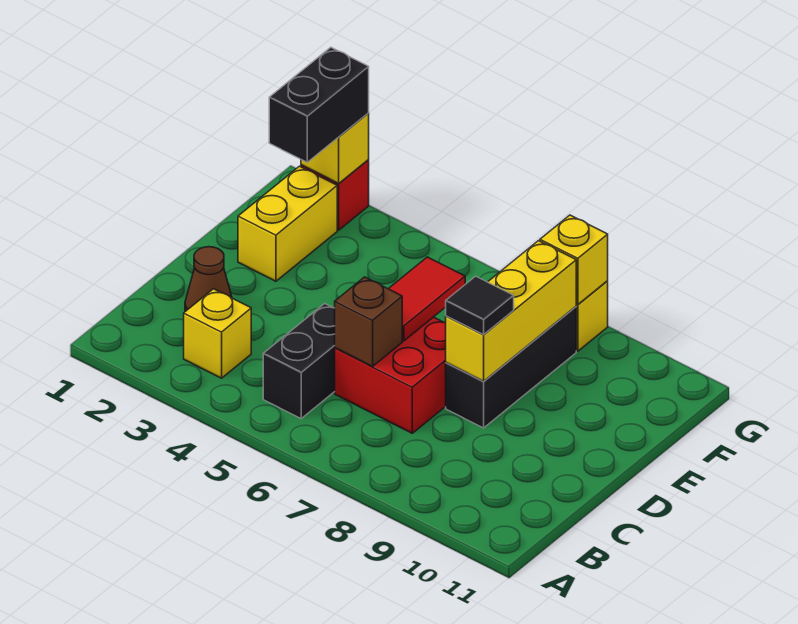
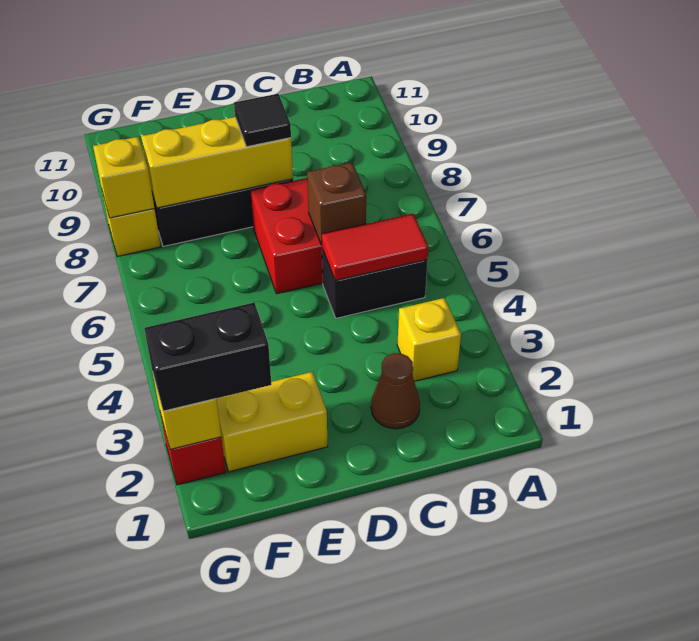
red tile D6:E6 level 2 -> red tile B5:C5 level 2

